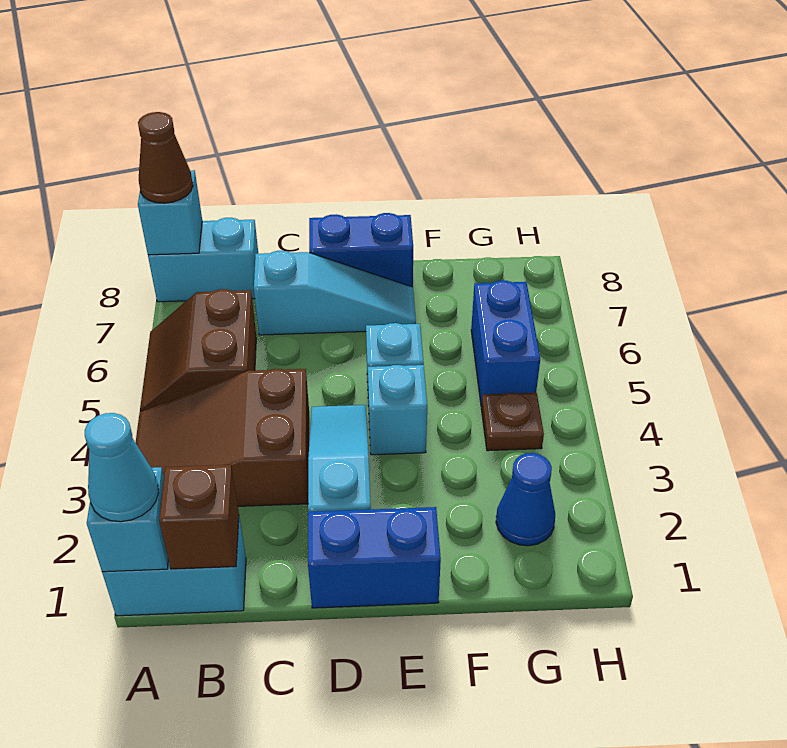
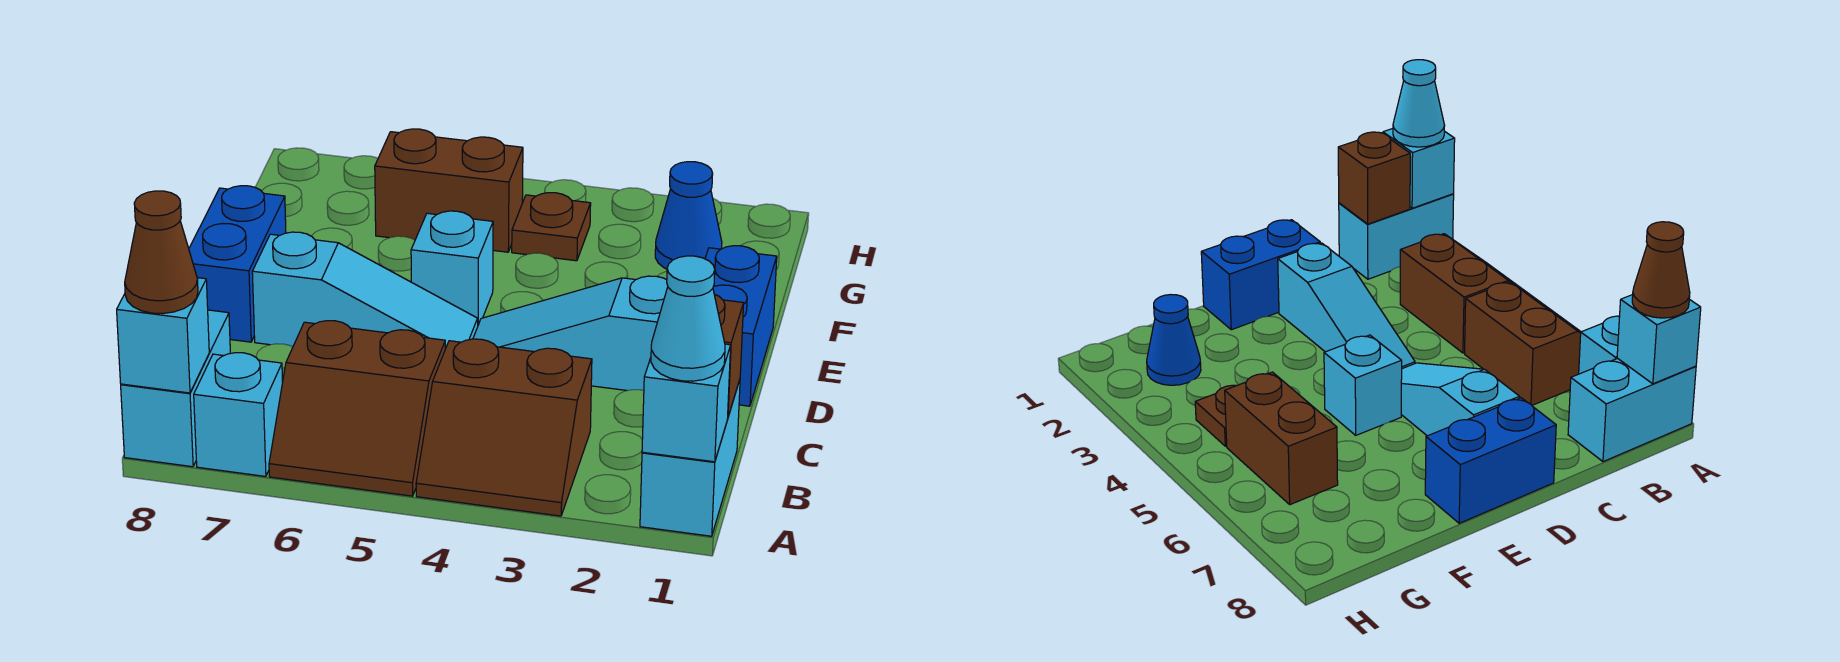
brown slope A3:C4 level 1 top C -> brown slope A3:B4 level 1 top B
cyan slope C7:E7 level 1 top C -> cyan slope D5:D7 level 1 top 7
cyan brick E4 level 1 -> cyan brick A7 level 1
blue brick G5:G6 level 1 -> brown brick G5:G6 level 1

